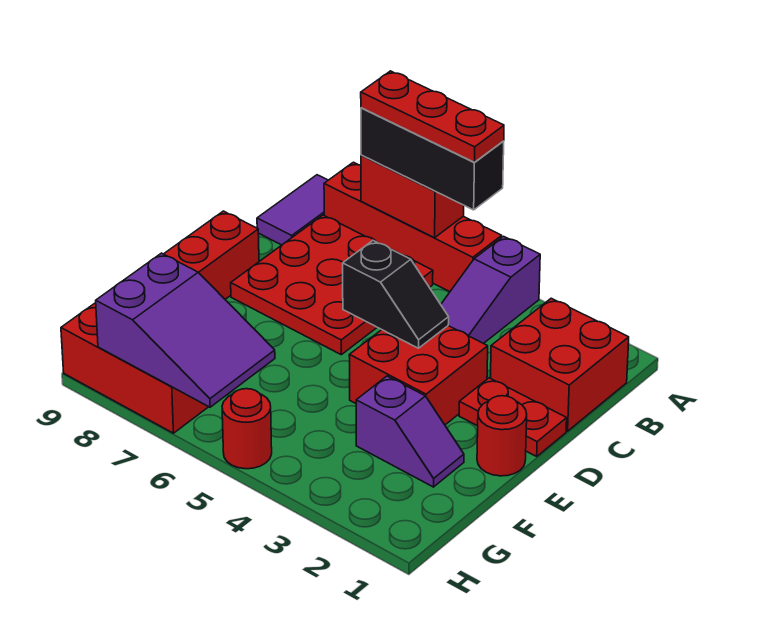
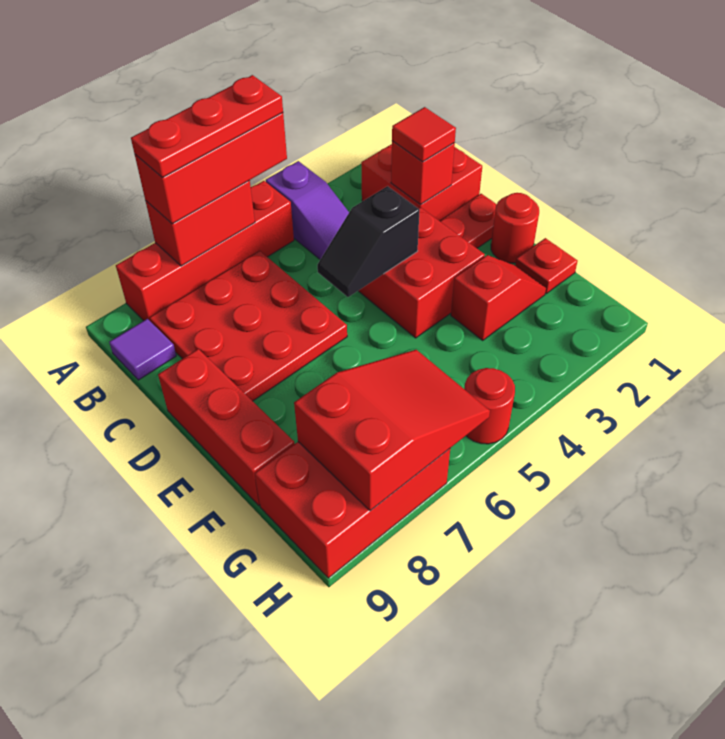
black brick A5:A7 level 3 -> red brick A5:A7 level 3
purple tile A9:B9 level 1 -> purple tile B9 level 1
none -> red brick C2 level 2
none -> red tile C2 level 3
black slope D4:D5 level 2 top 5 -> black slope D4:D5 level 2 top 4
none -> red plate F1 level 1
purple slope F2:F3 level 1 top 3 -> red slope F2:F3 level 1 top 3
purple slope G6:H8 level 2 top 8 -> red slope G6:H8 level 2 top 8

